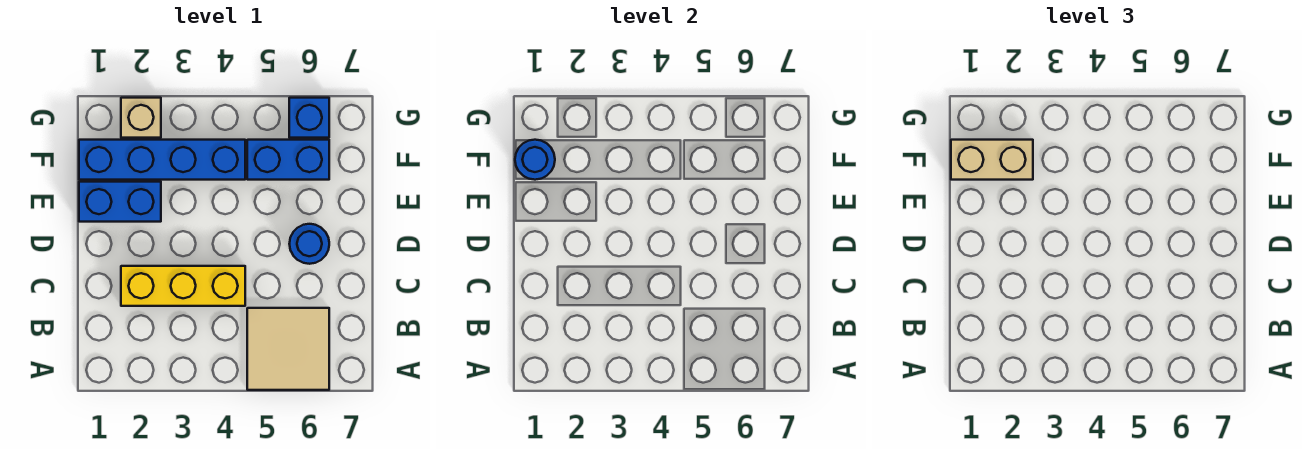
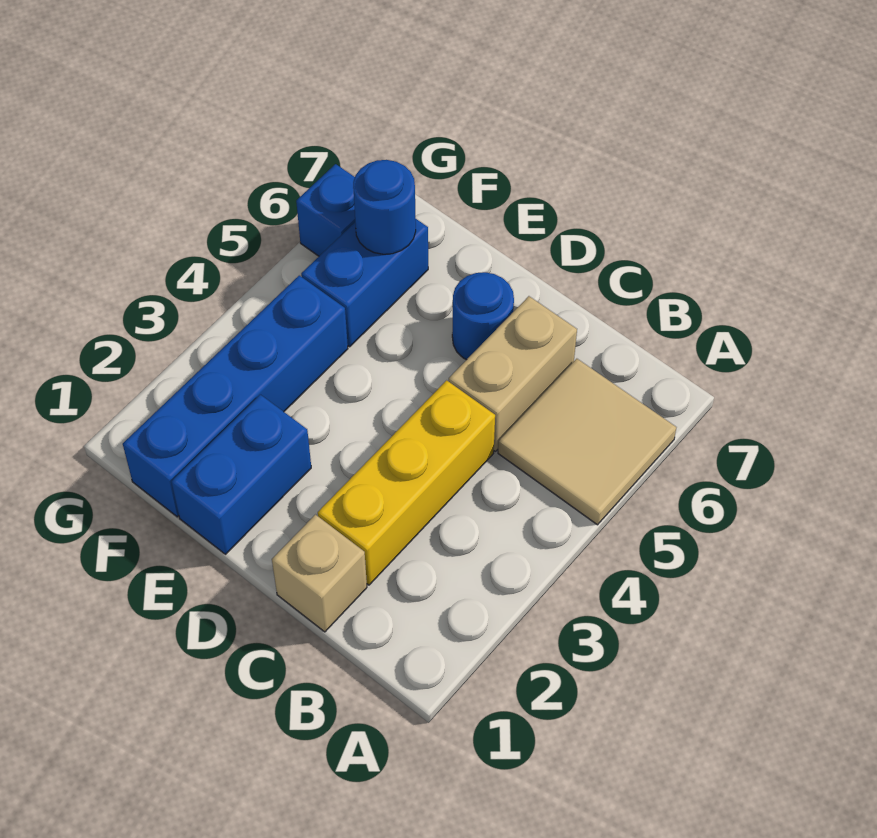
blue round brick F1 level 2 -> blue round brick F6 level 2
tan brick F1:F2 level 3 -> tan brick C5:C6 level 1
tan brick G2 level 1 -> tan brick C1 level 1

